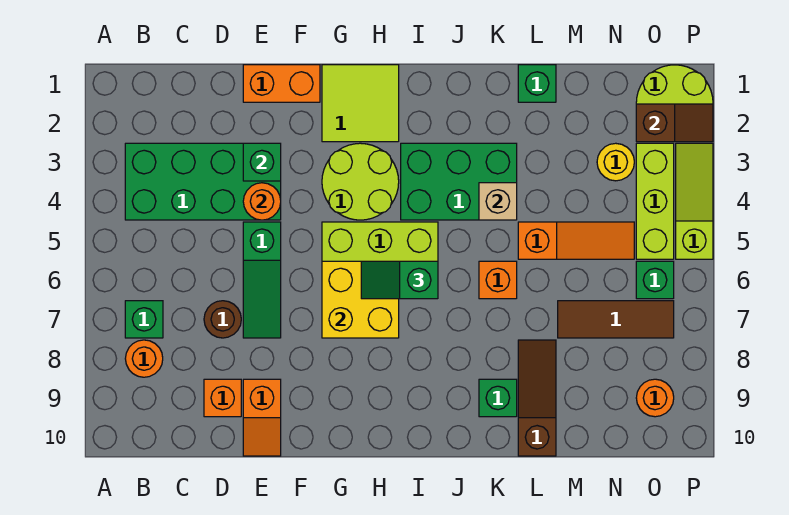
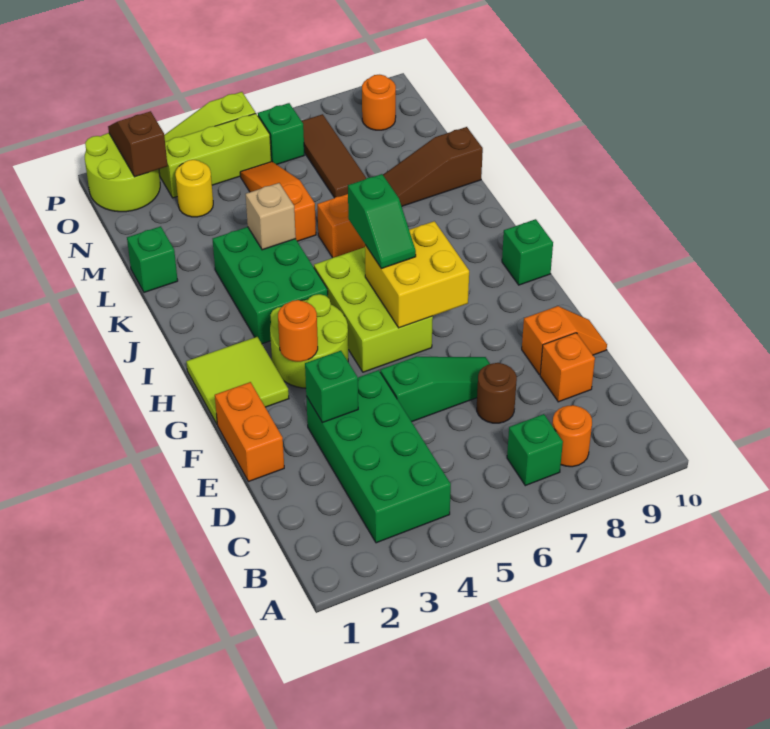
orange round brick E4 level 2 -> orange round brick G3 level 2
green brick K9 level 1 -> green brick H10 level 1

